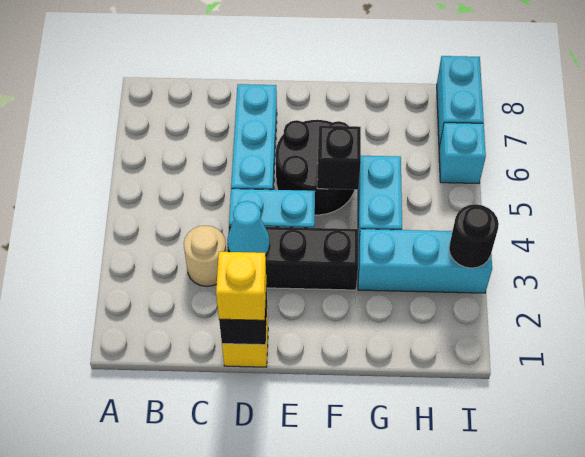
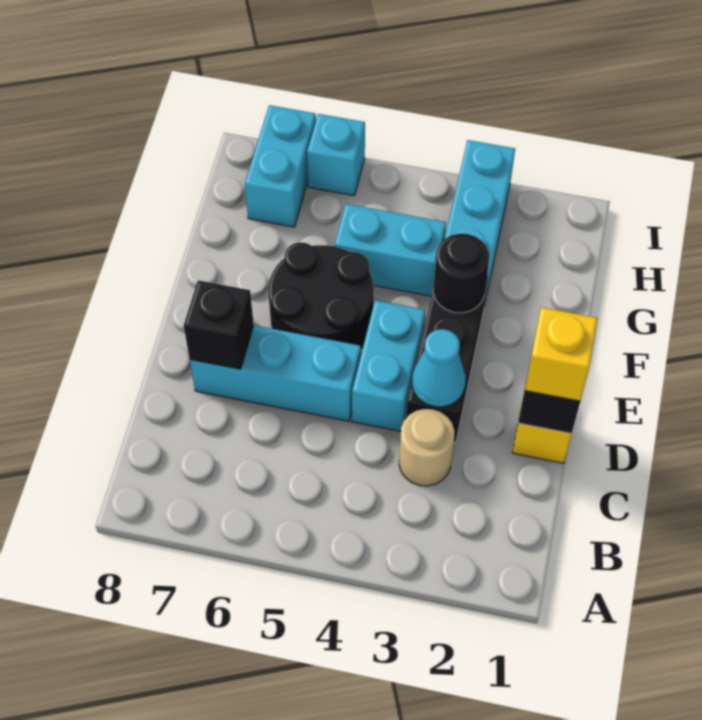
black brick F5 level 2 -> black brick D7 level 2
black round brick I3 level 2 -> black round brick F3 level 2
cyan brick I7:I8 level 1 -> cyan brick H7:I7 level 1

